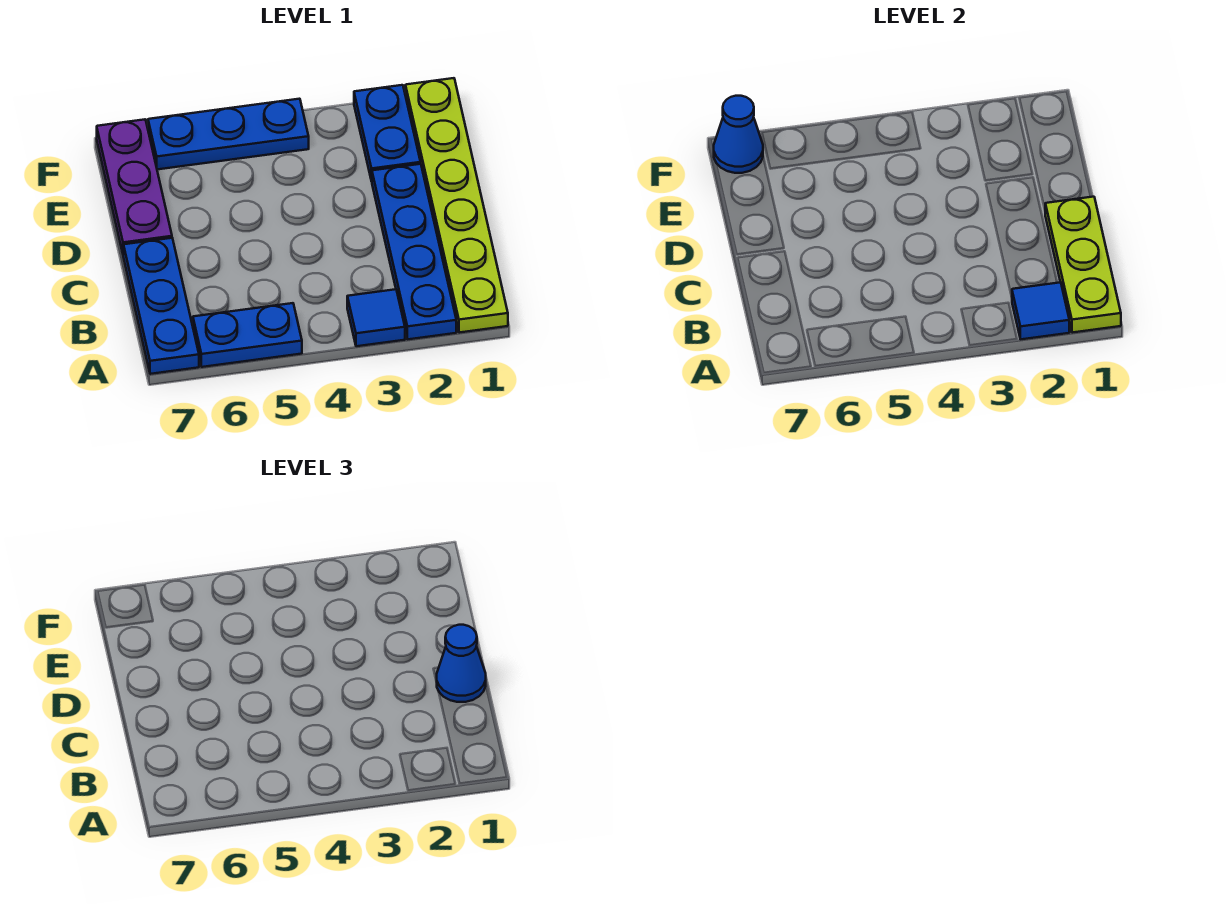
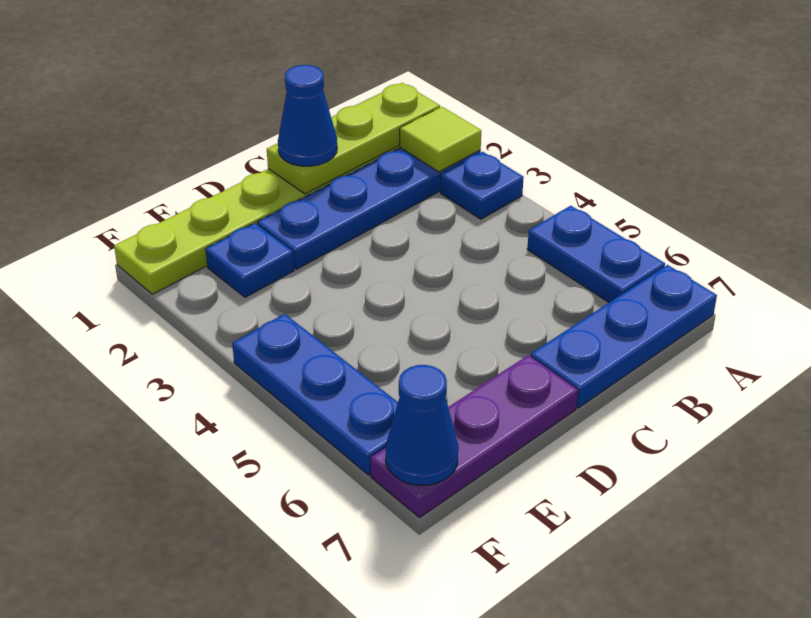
blue tile A2 level 2 -> lime tile A2 level 2
blue tile A3 level 1 -> blue plate A3 level 1
blue plate E2:F2 level 1 -> blue plate E2 level 1

